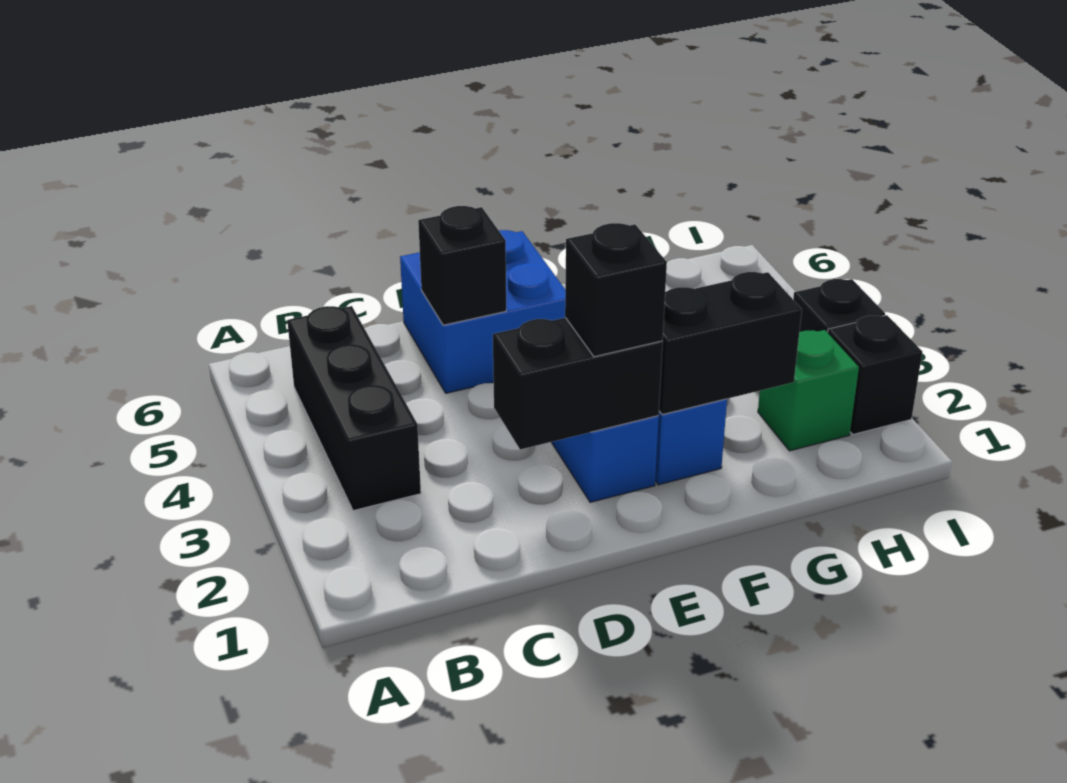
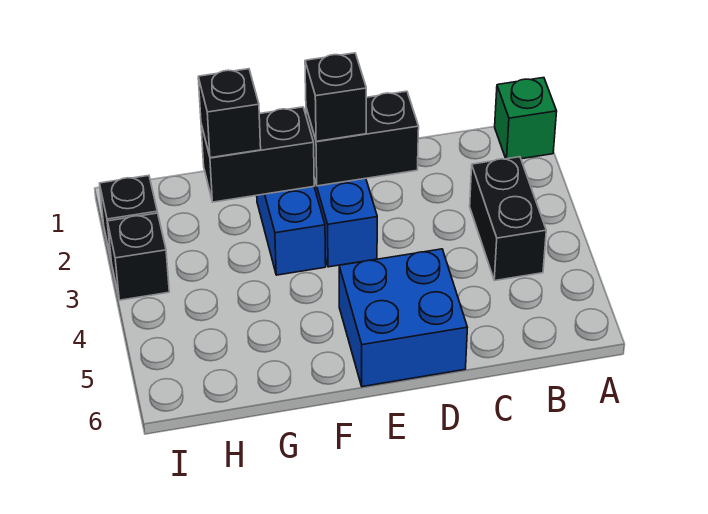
black brick B3:B5 level 1 -> black brick B3:B4 level 1
black brick D5 level 2 -> black brick G2 level 3
green brick H2 level 1 -> green brick A1 level 1

